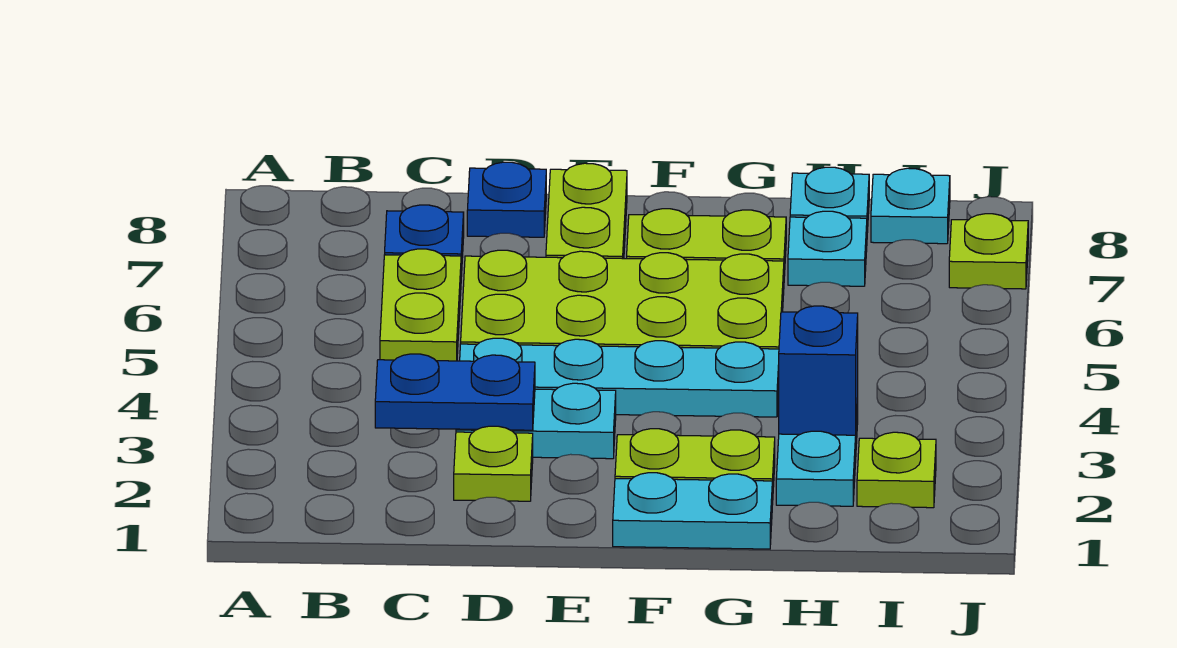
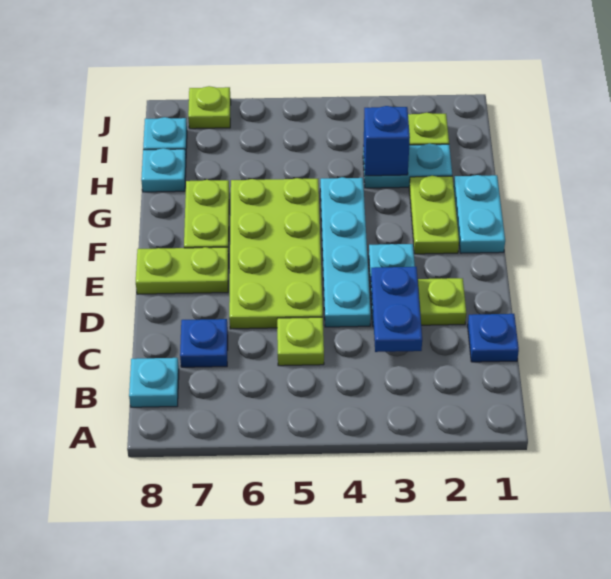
lime plate C5:C6 level 1 -> lime plate C5 level 1
blue plate D8 level 1 -> blue plate C1 level 1
cyan plate H7 level 1 -> cyan plate B8 level 1

